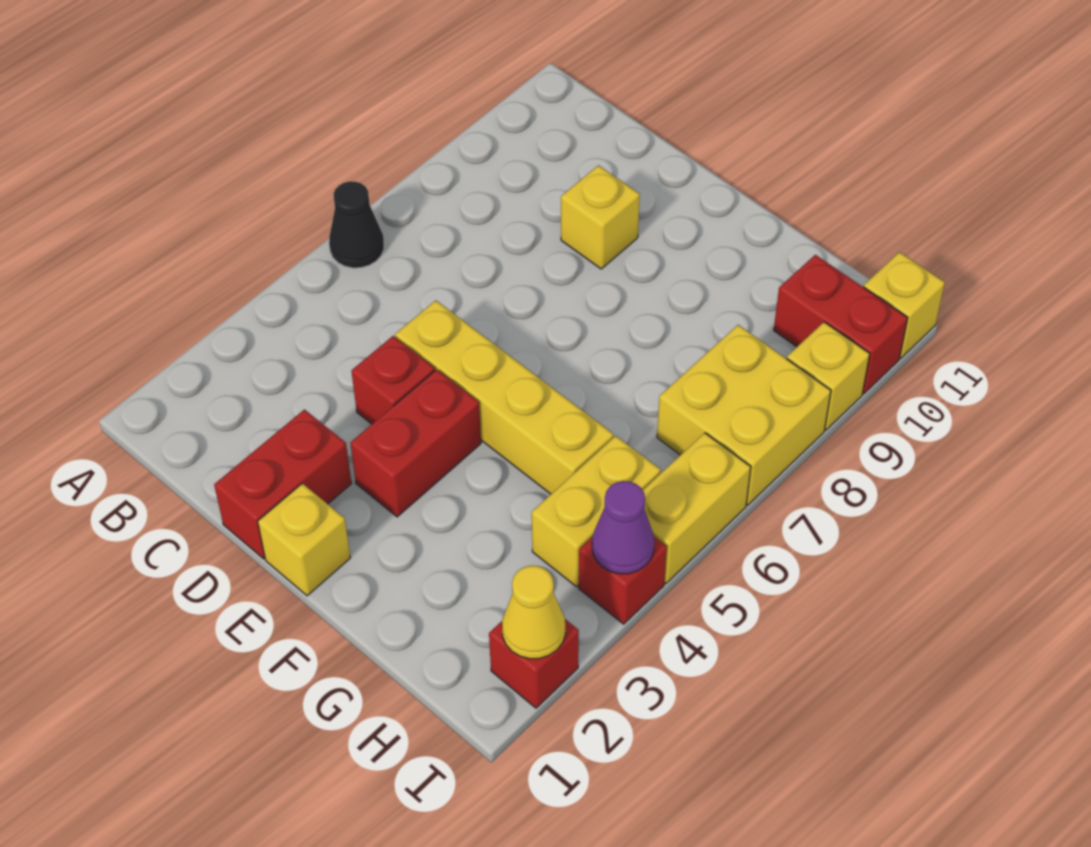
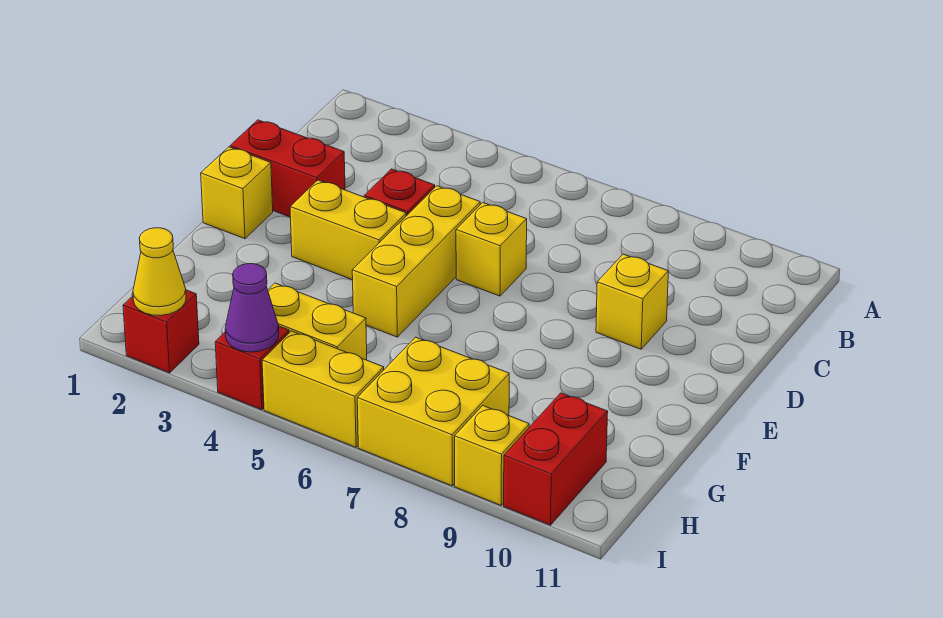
black cone A6 level 1 -> none
yellow brick D5:G5 level 1 -> yellow brick D5:F5 level 1
red brick E3:E4 level 1 -> yellow brick E3:E4 level 1
yellow brick I11 level 1 -> yellow brick D6 level 1

